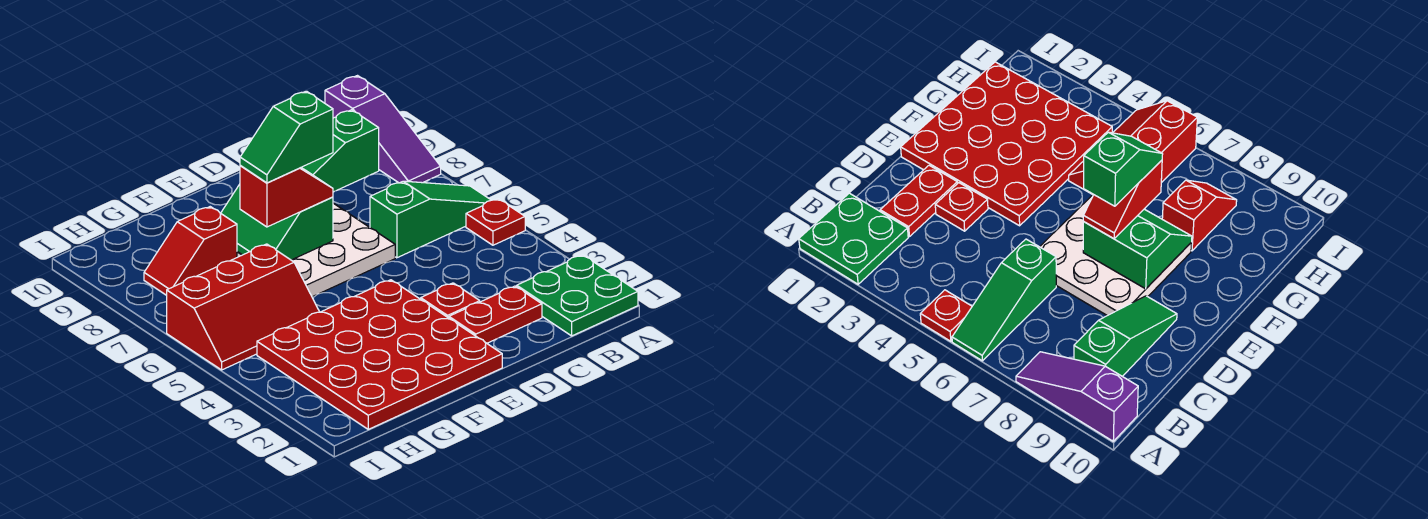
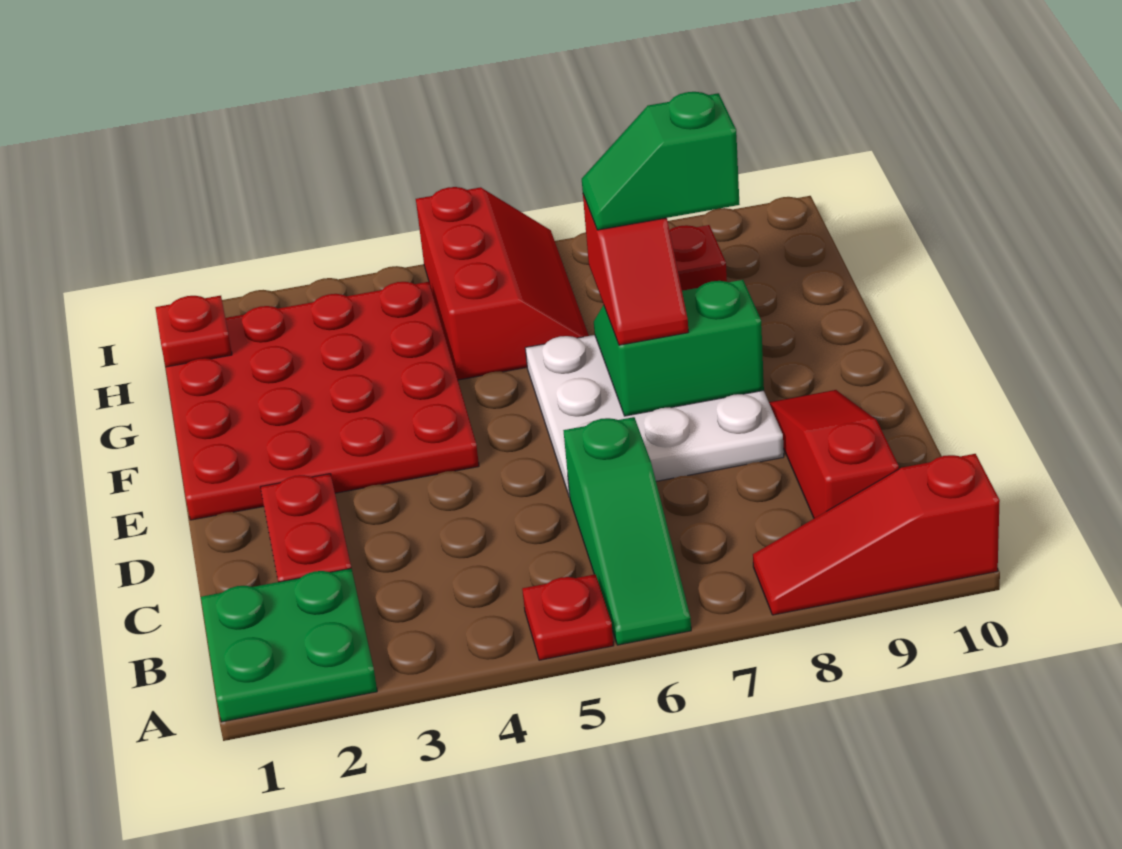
purple slope A8:A10 level 1 top 10 -> red slope A8:A10 level 1 top 10
green slope B9:D9 level 1 top B -> red slope B9:D9 level 1 top B
red plate D3 level 1 -> red plate H1 level 2
green slope E7:F7 level 4 top E -> green slope F7:F8 level 4 top 8
red slope G5:I6 level 1 top 6 -> red slope G5:I6 level 1 top 5

